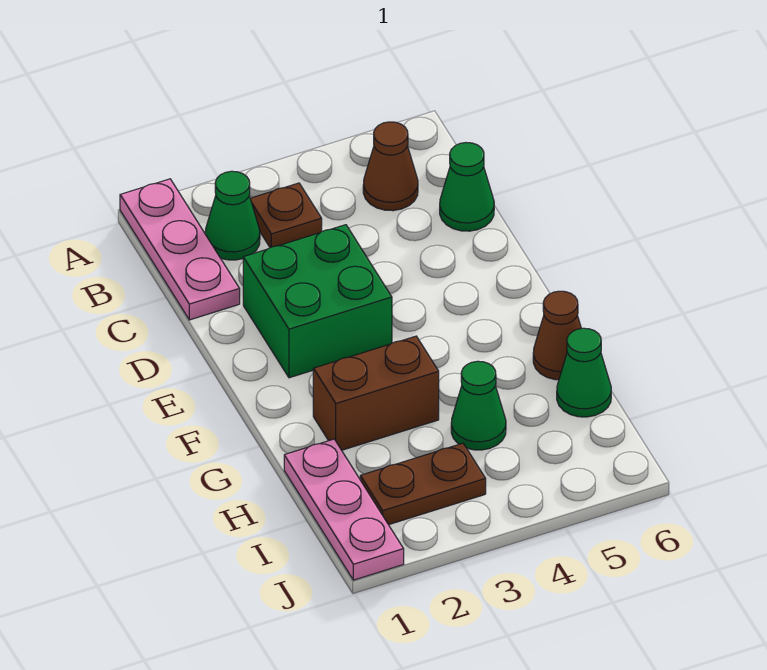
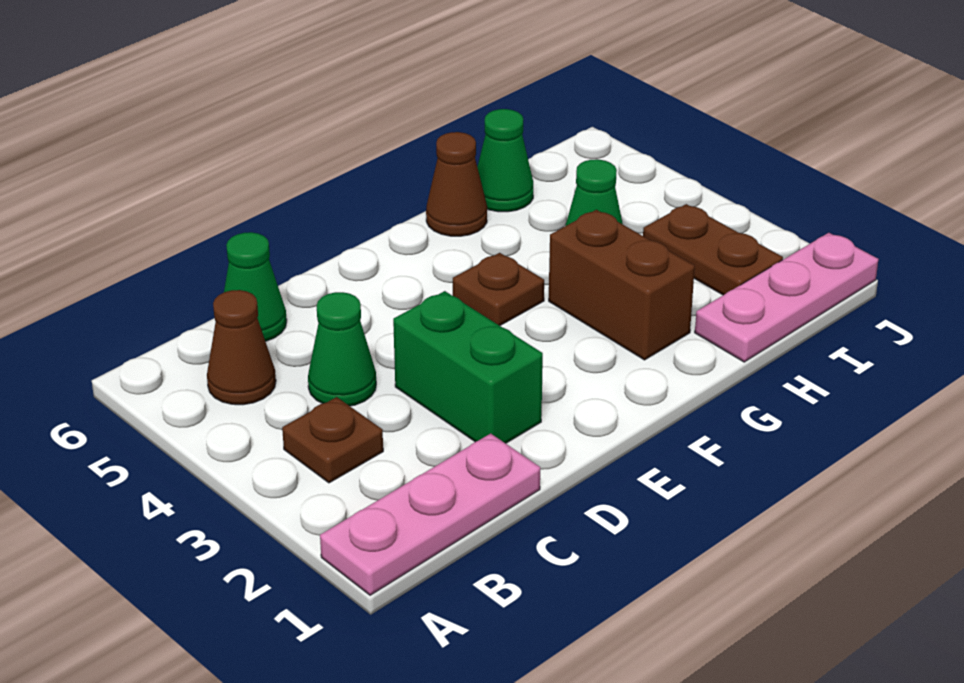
green cone B2 level 1 -> green cone C4 level 1
green brick D2:E3 level 1 -> green brick D2:D3 level 1
none -> brown plate F4 level 1

